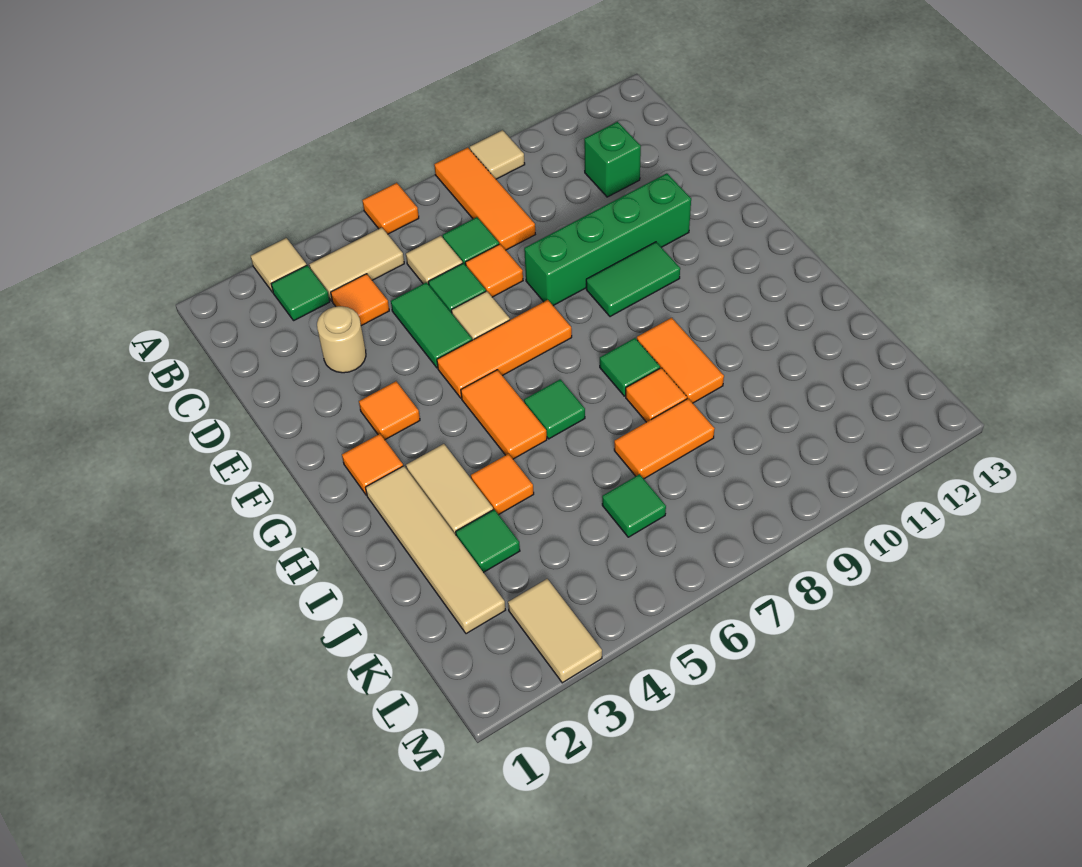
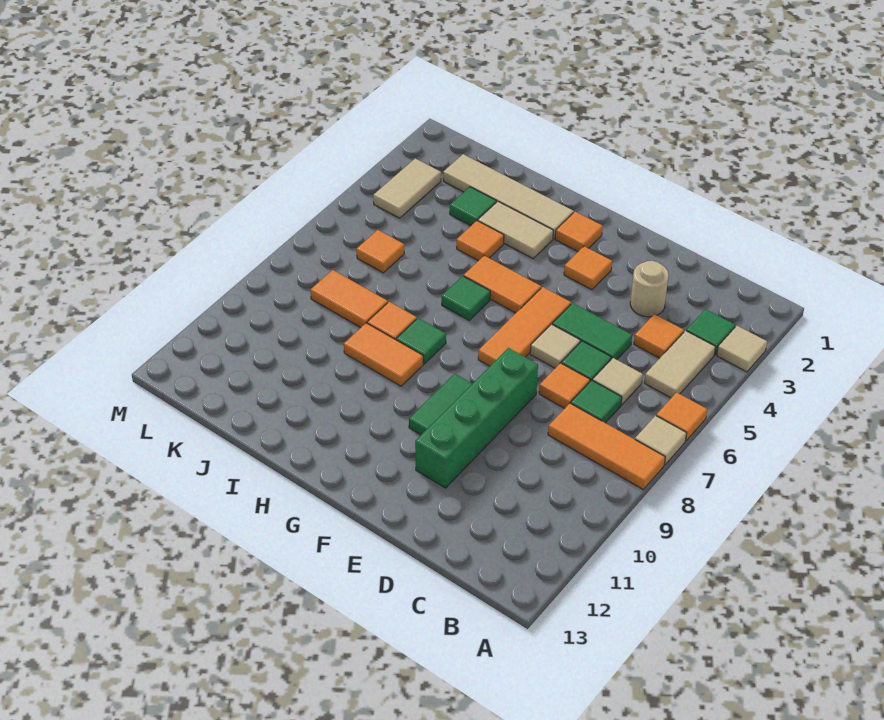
tan tile A9 level 1 -> tan tile A7 level 1
green brick C11 level 1 -> none
orange tile J7:J8 level 1 -> orange tile J8:K8 level 1
green tile K6 level 1 -> orange tile K6 level 1
tan tile L3:M3 level 1 -> tan tile L3:L4 level 1

